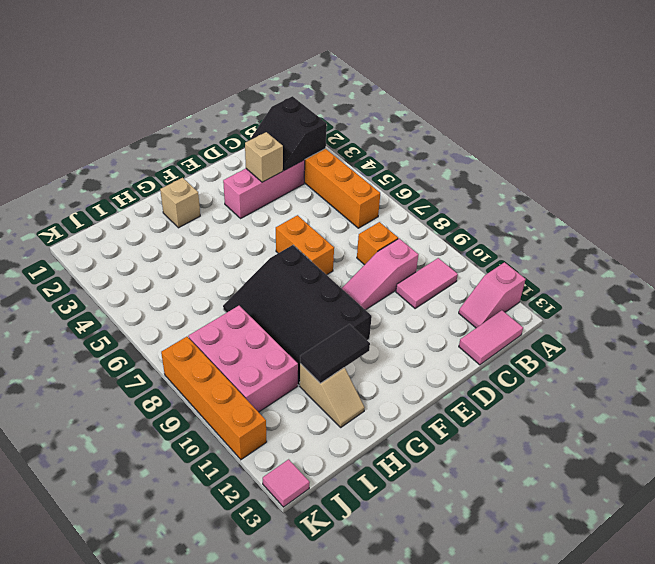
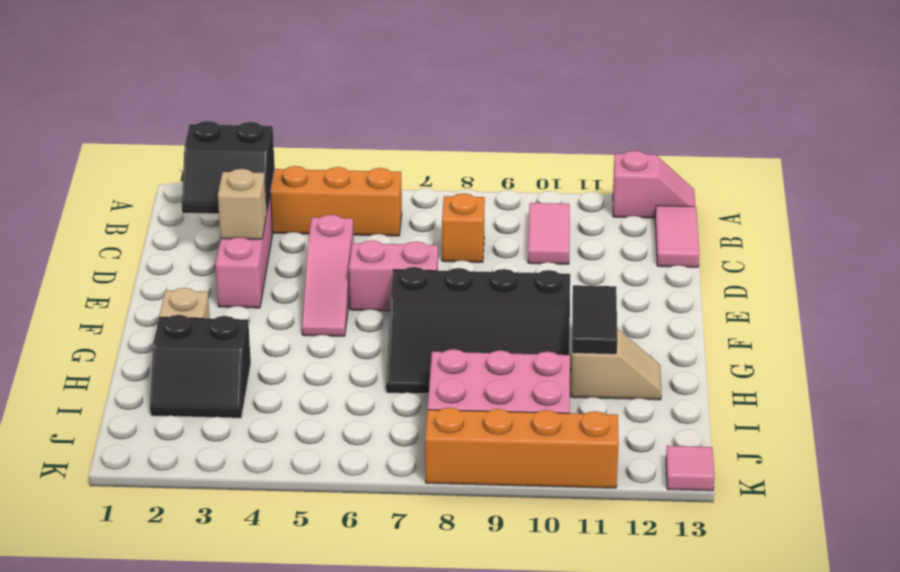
pink slope A12:B12 level 1 top A -> pink slope A12:A13 level 1 top 12
pink slope C9:E9 level 1 top C -> pink slope D5:F5 level 1 top D
orange brick E6:E7 level 1 -> pink brick E6:E7 level 1
none -> black slope H2:I3 level 1 top H

